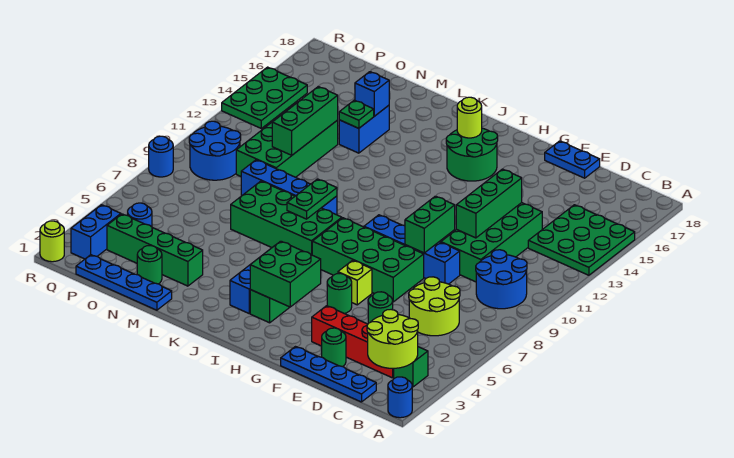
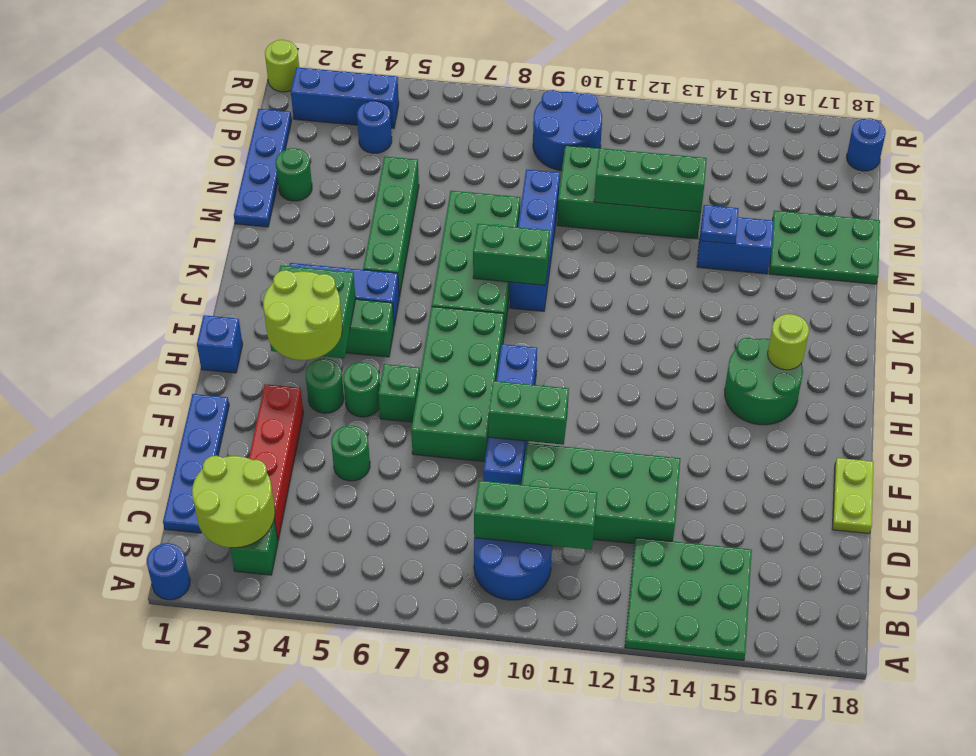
lime round brick C6:D7 level 1 -> lime round brick G3:H4 level 3
green round brick E2 level 1 -> green round brick G4 level 1
green brick E11:E13 level 2 -> green brick C9:C11 level 2
blue plate E18:F18 level 1 -> lime plate E18:F18 level 1
lime brick G6 level 1 -> green brick G6 level 1
green plate K8:K9 level 2 -> green brick K8:K9 level 2
green brick M3:P3 level 1 -> green brick K5:N5 level 1
green plate M14 level 2 -> blue plate M14 level 2
blue brick M15 level 2 -> blue brick H1 level 1
blue brick Q2:Q3 level 1 -> blue brick Q2:Q4 level 1
green plate Q13:R15 level 1 -> green plate M16:N18 level 1
blue round brick R8 level 1 -> blue round brick Q18 level 1

